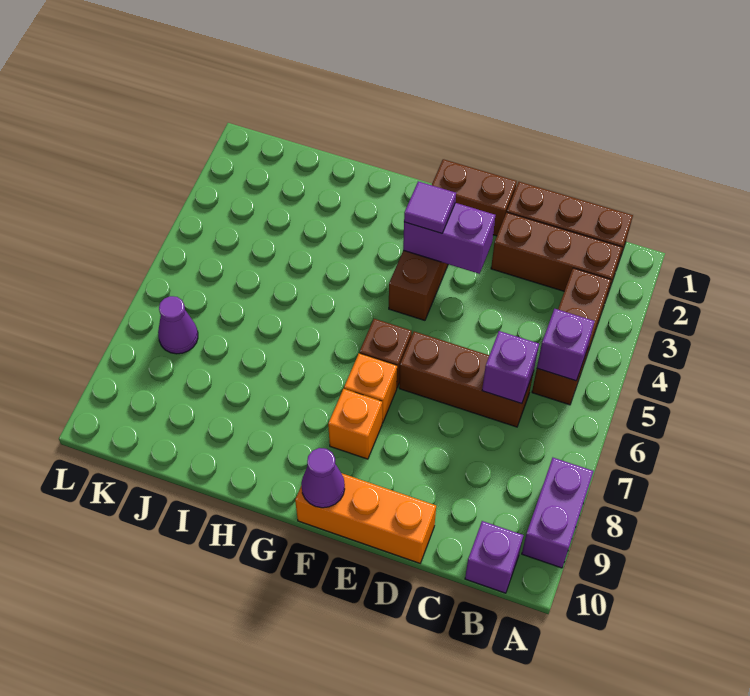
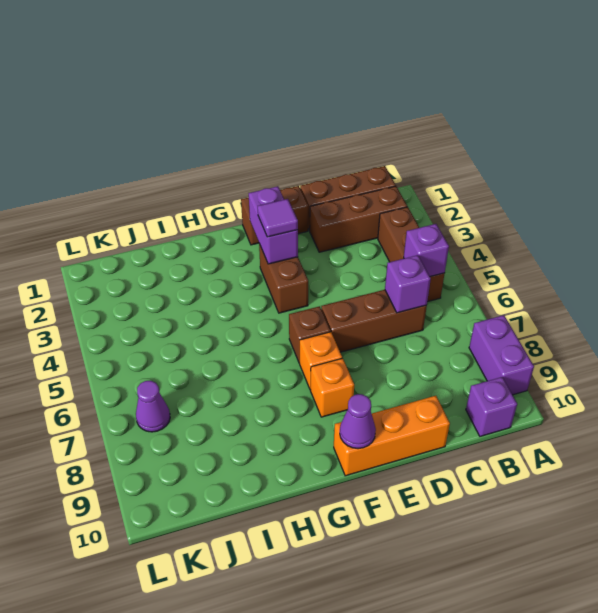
purple brick E3:F3 level 2 -> purple brick F2:F3 level 2

